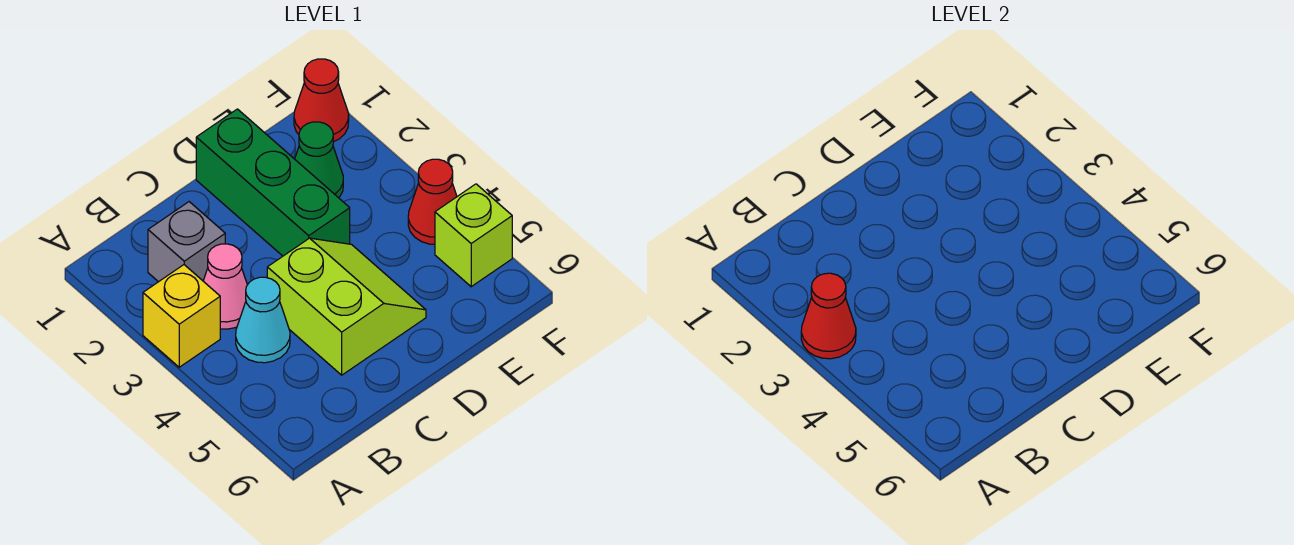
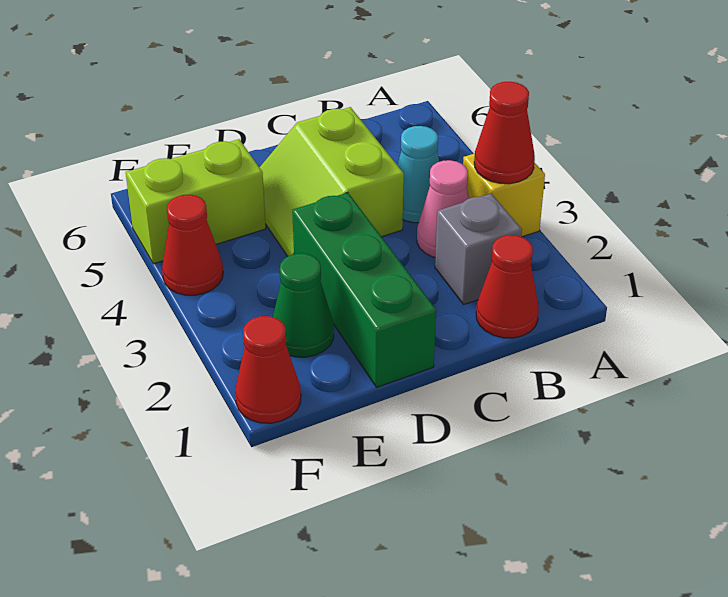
none -> red cone B1 level 1
lime brick F5 level 1 -> lime brick E5:F5 level 1

